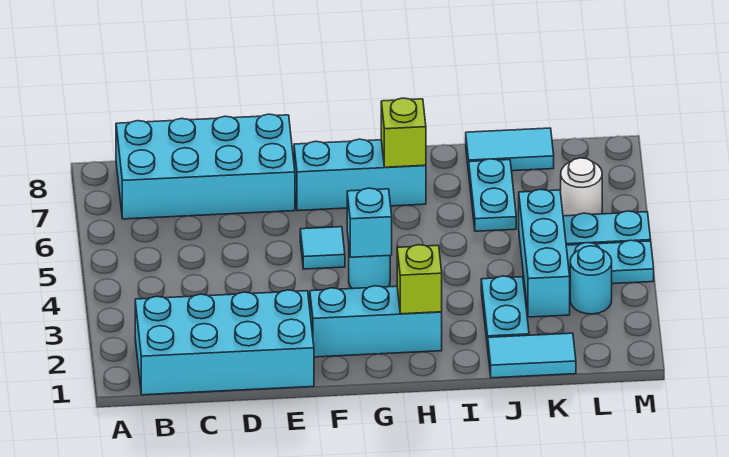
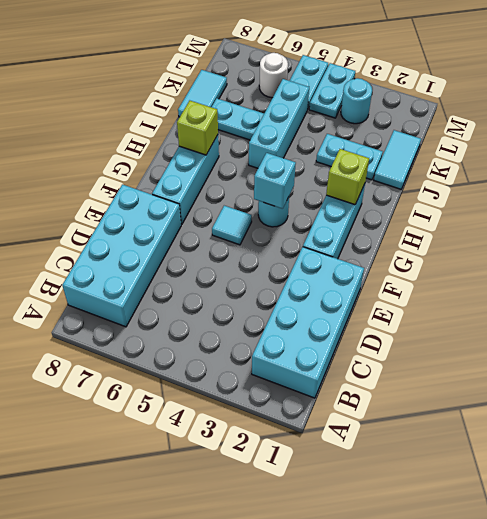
cyan brick K3:K5 level 1 -> cyan brick I5:K5 level 1

